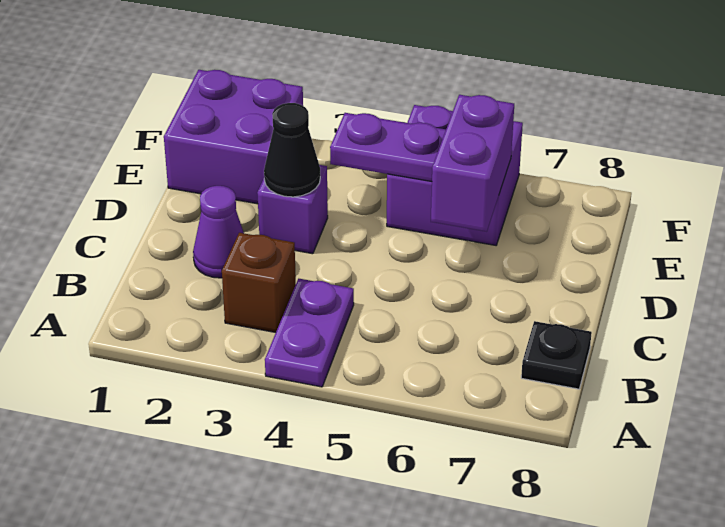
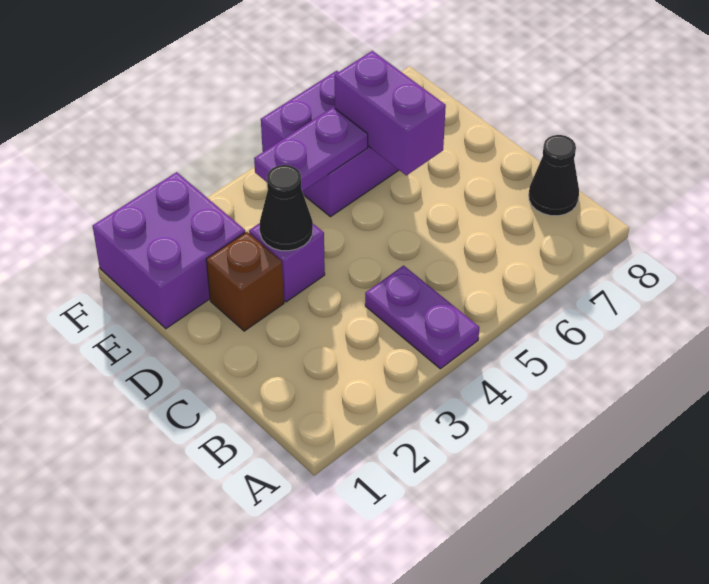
brown brick B3 level 1 -> brown brick D2 level 1
black plate B8 level 1 -> black cone B8 level 1
purple cone C2 level 1 -> none

